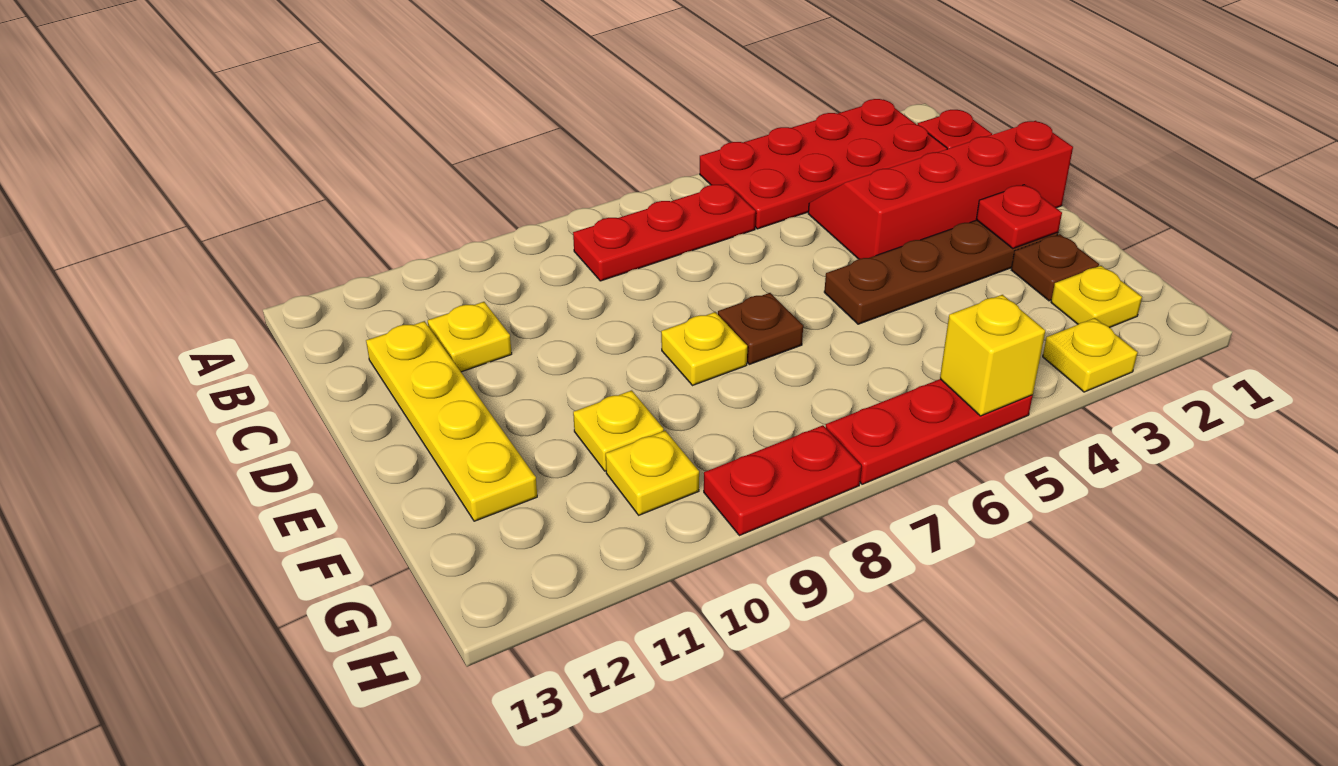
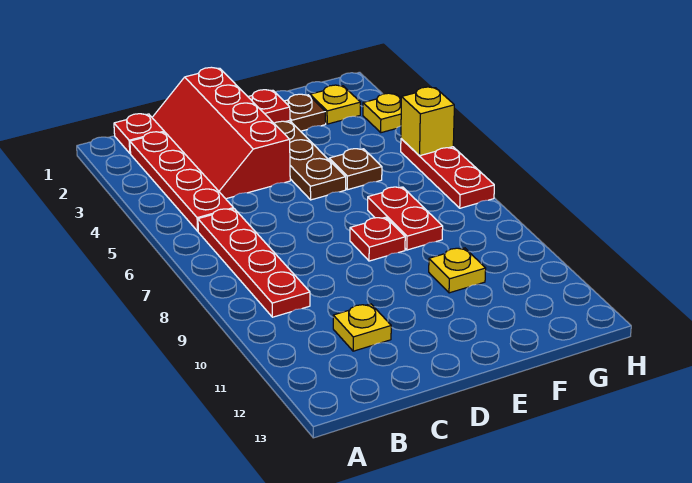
red plate A2:B5 level 1 -> red plate B2:B5 level 1
red plate B6:B8 level 1 -> red plate B6:B9 level 1
yellow plate C12:F12 level 1 -> none
brown plate E7 level 1 -> brown plate F5 level 1
yellow plate E8 level 1 -> red plate E8 level 1
yellow plate G10 level 1 -> none
red plate H8:H9 level 1 -> red plate F7:F8 level 1

